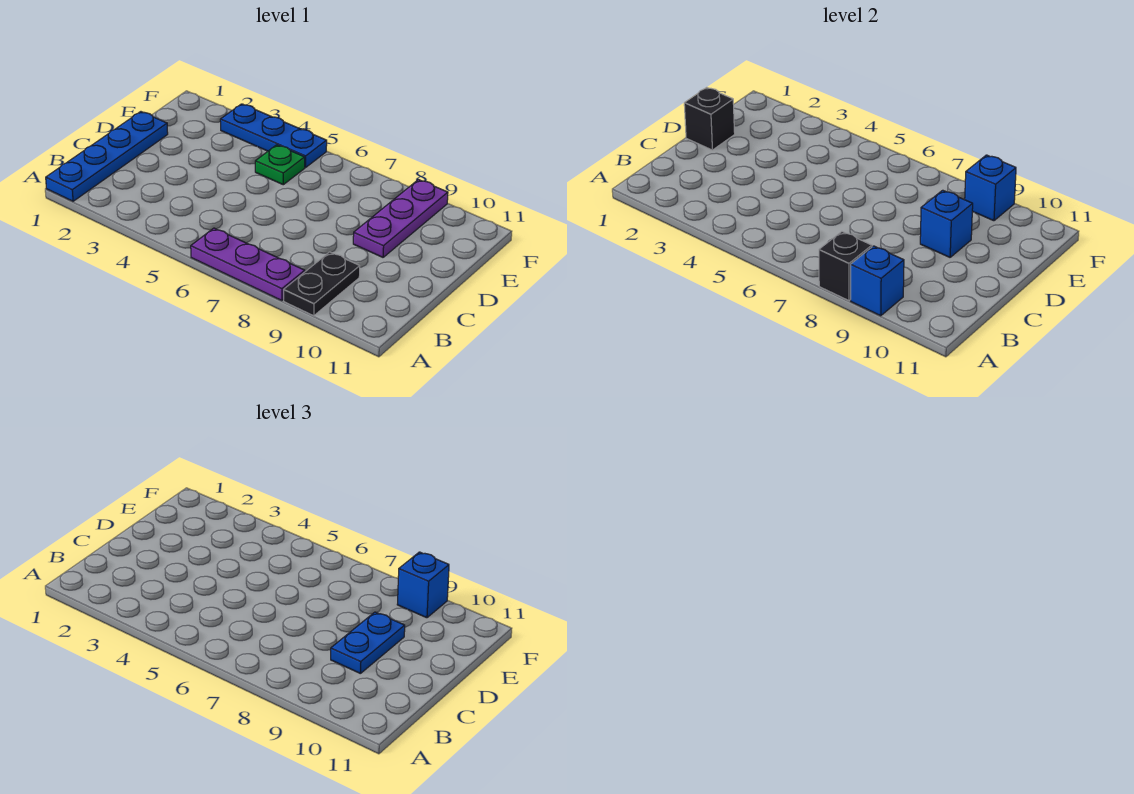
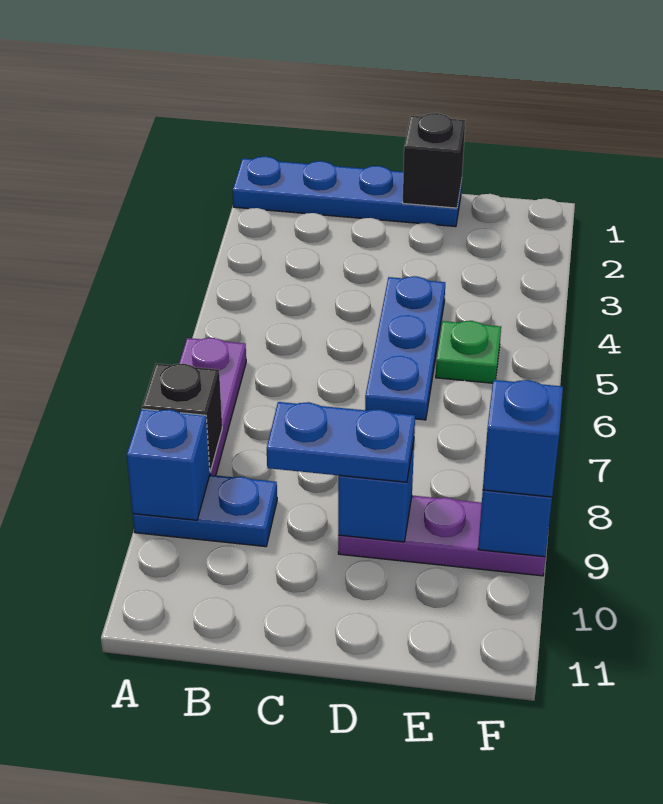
black plate A9:B9 level 1 -> blue plate A9:B9 level 1
blue plate F3:F5 level 1 -> blue plate D4:D6 level 1

